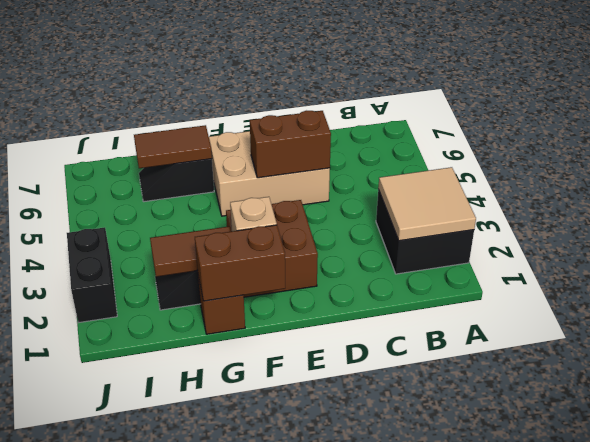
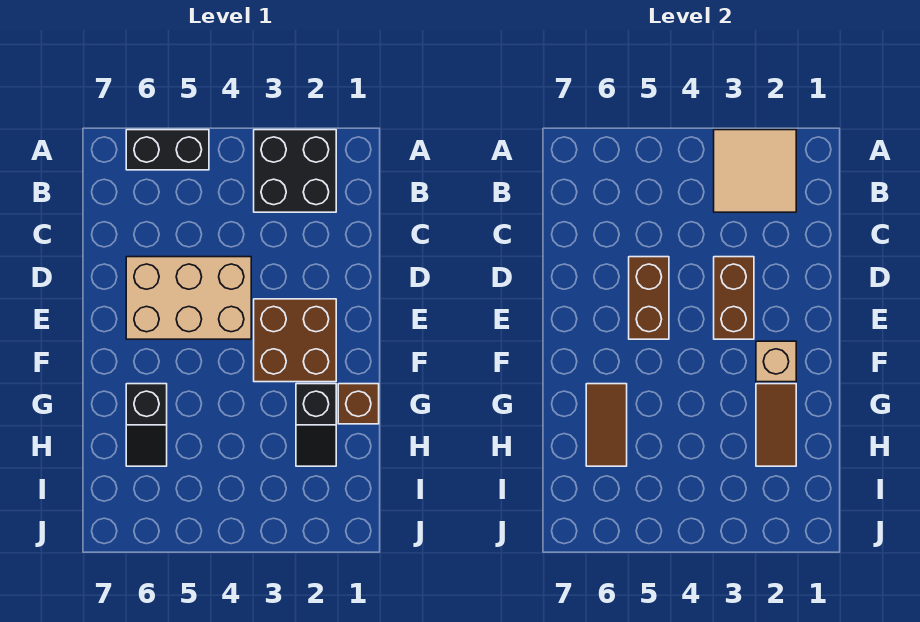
tan brick D5:F6 level 1 -> tan brick D4:E6 level 1
brown brick F1:G1 level 2 -> brown brick D3:E3 level 2
black brick J2:J3 level 1 -> black brick A5:A6 level 1

